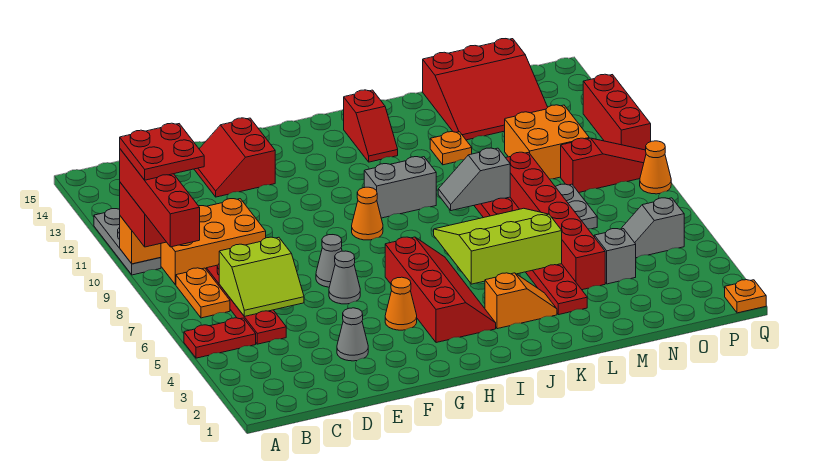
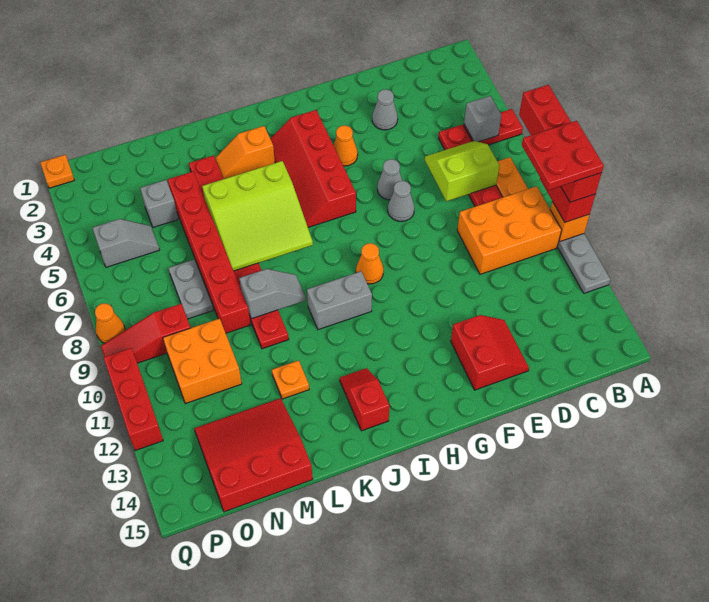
none -> grey brick B5 level 2

